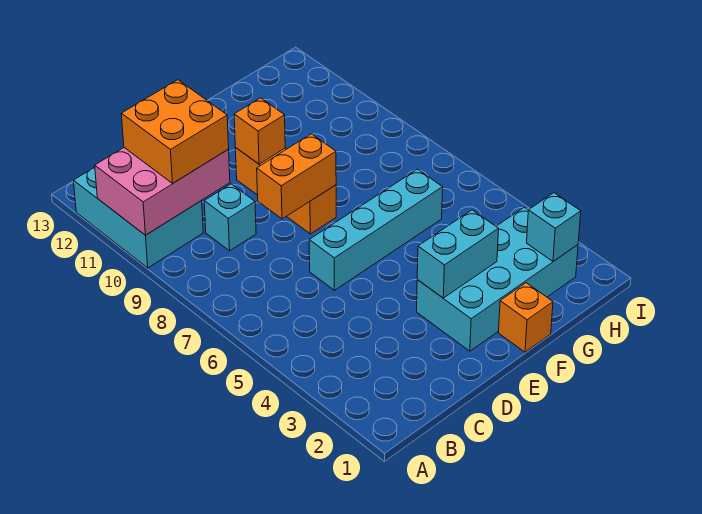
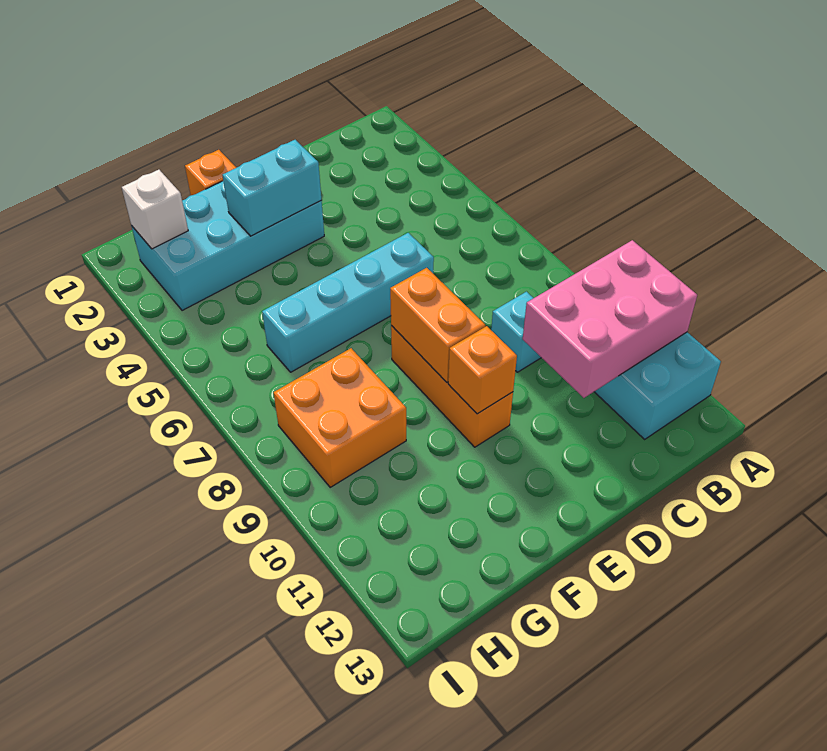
orange brick B10:C11 level 3 -> orange brick G8:H9 level 1
orange brick D8:E8 level 2 -> orange brick E8:E9 level 2
cyan brick H2 level 2 -> white brick H2 level 2

